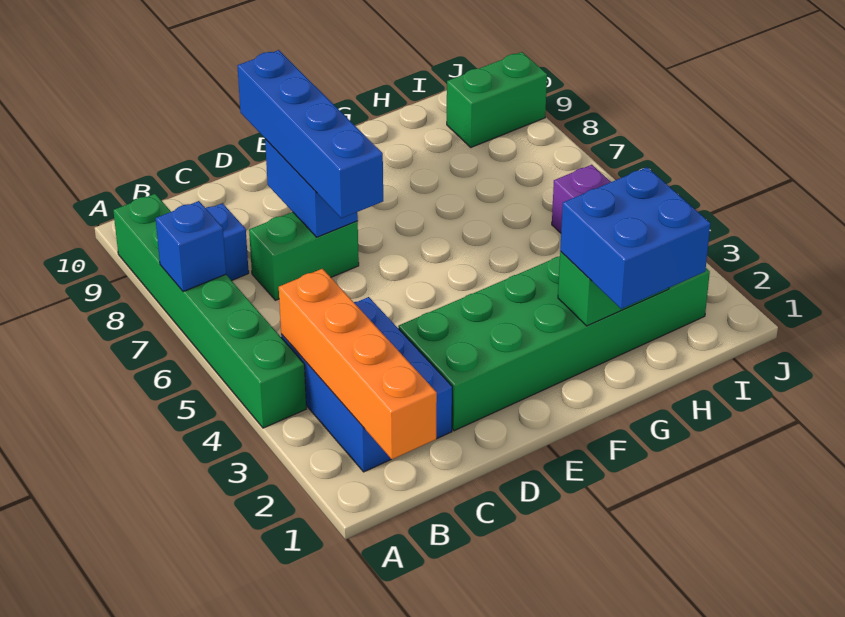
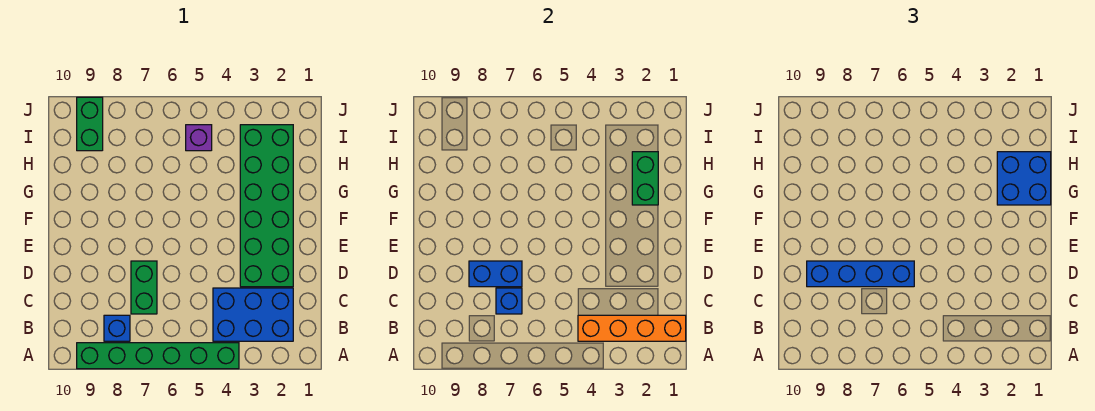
blue brick A7 level 2 -> blue brick C7 level 2

